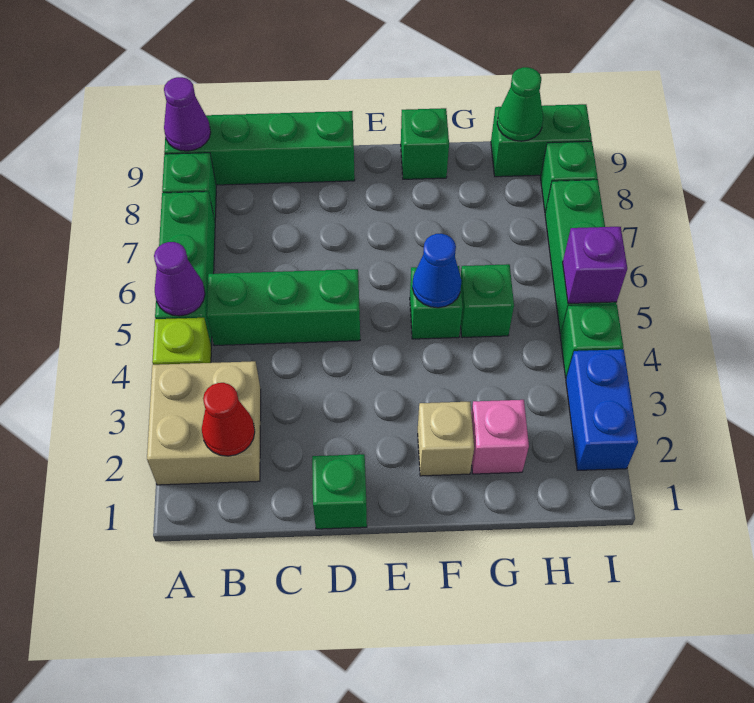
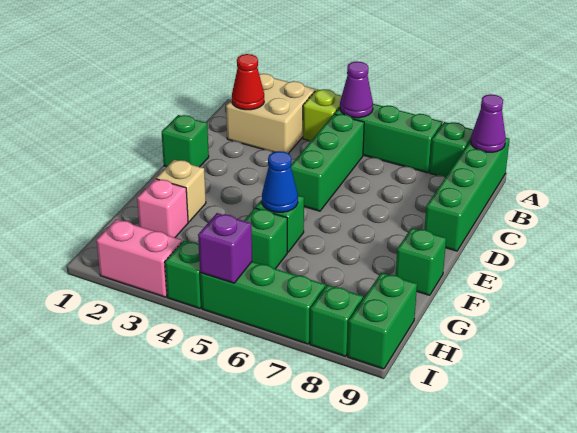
green cone H9 level 2 -> none
blue brick I2:I3 level 1 -> pink brick I2:I3 level 1

